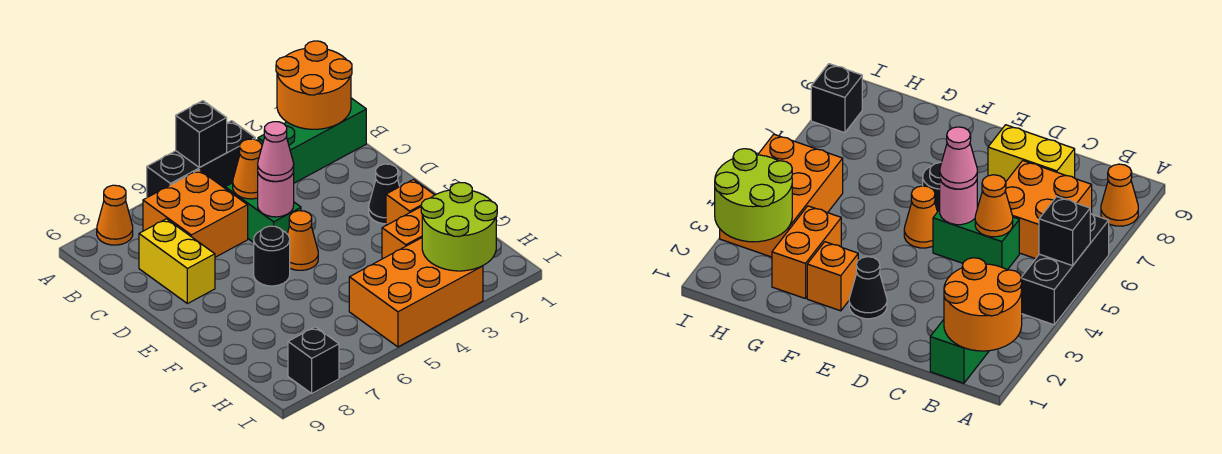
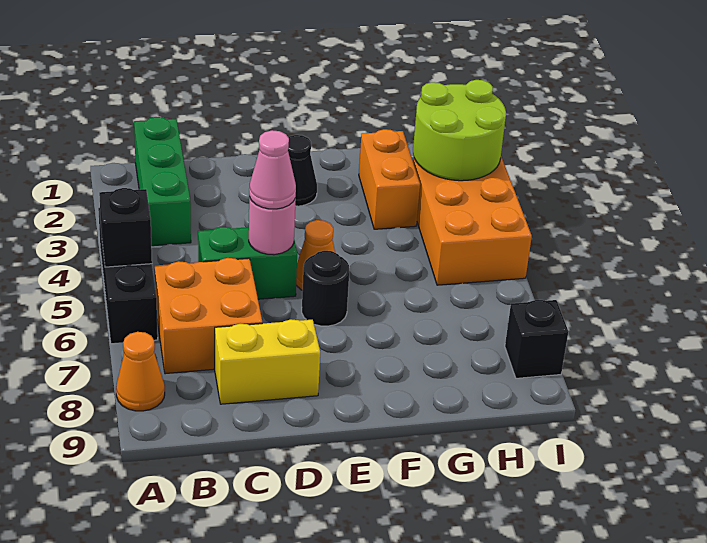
orange round brick A1:B2 level 2 -> none
orange cone C5 level 2 -> none
orange brick F2 level 1 -> none

